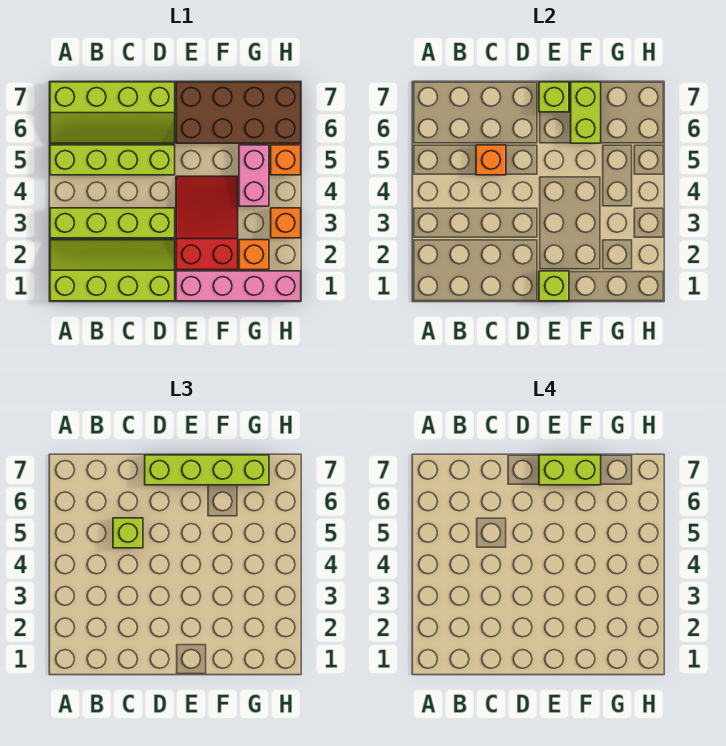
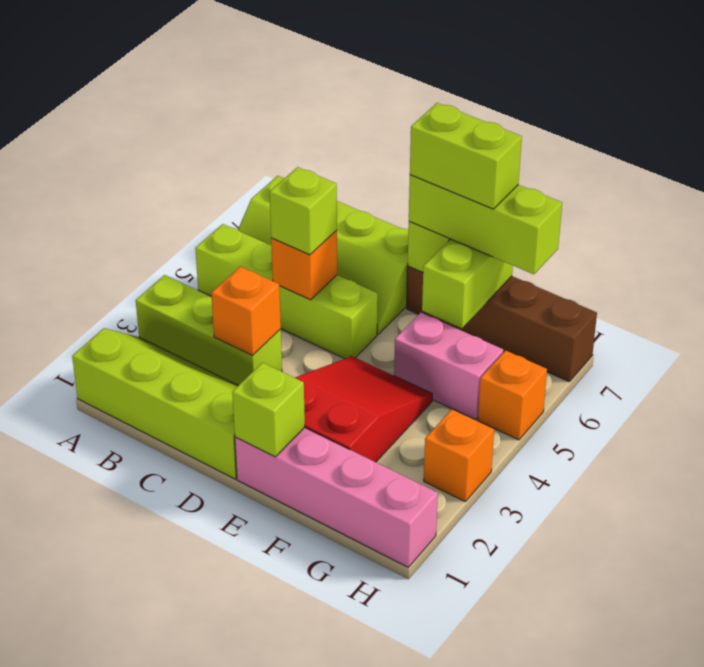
lime brick A3:D3 level 1 -> lime brick A3:C3 level 1
lime brick D7:G7 level 3 -> lime brick E7:G7 level 3
brown brick E6:H7 level 1 -> brown brick E7:H7 level 1
orange brick G2 level 1 -> orange brick C3 level 2
pink brick G4:G5 level 1 -> pink brick F5:G5 level 1

